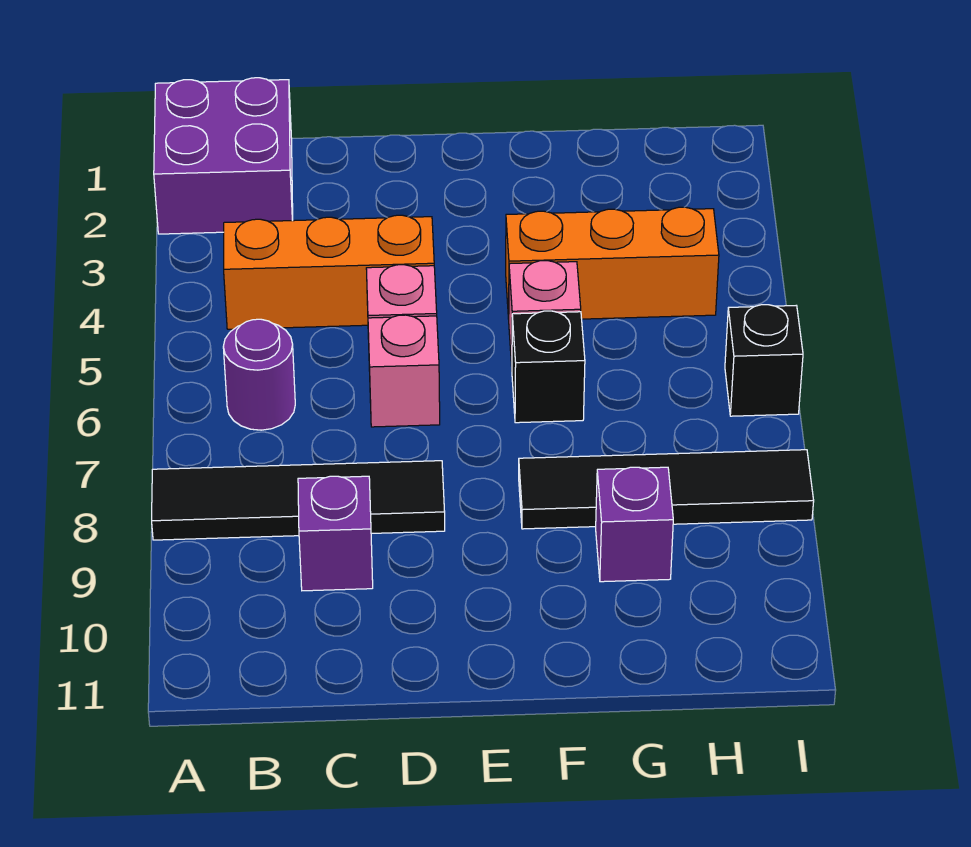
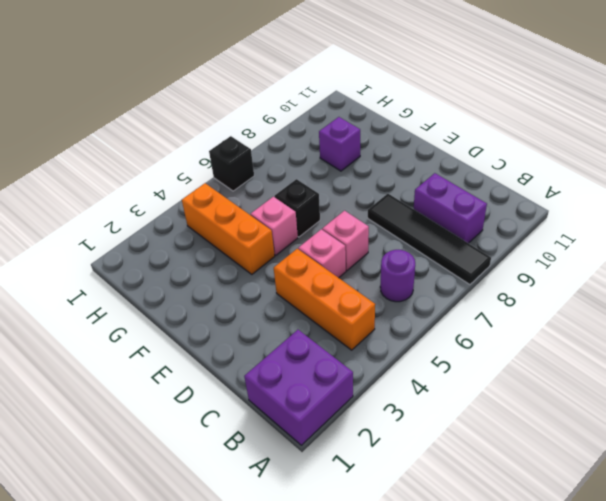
purple brick C9 level 1 -> purple brick B9:C9 level 1
black tile F8:I8 level 1 -> none

